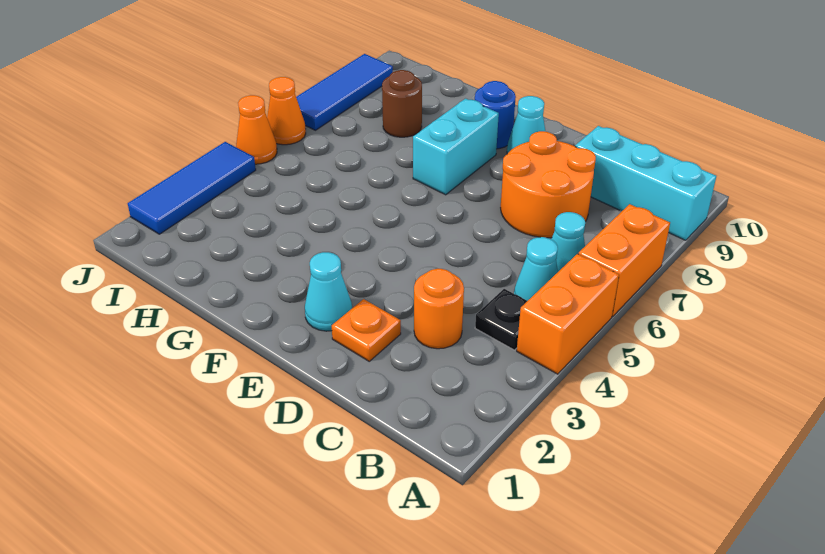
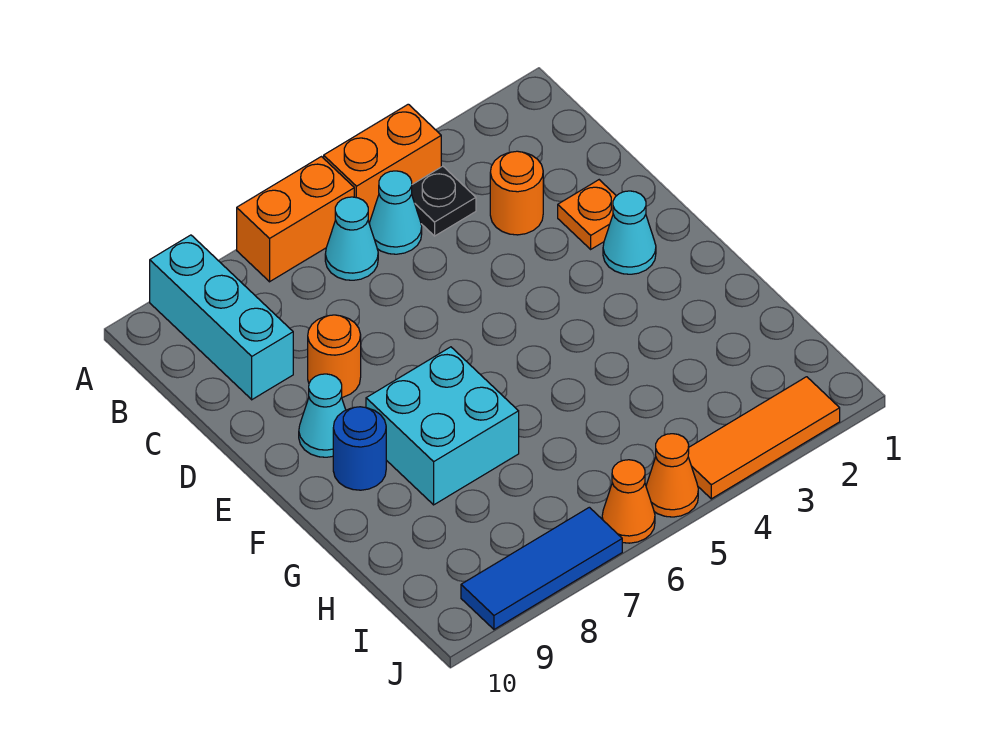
orange round brick C7:D8 level 1 -> orange round brick D8 level 1
cyan brick F7:F8 level 1 -> cyan brick F7:G8 level 1
brown round brick H8 level 1 -> none
blue tile J2:J4 level 1 -> orange tile J2:J4 level 1

